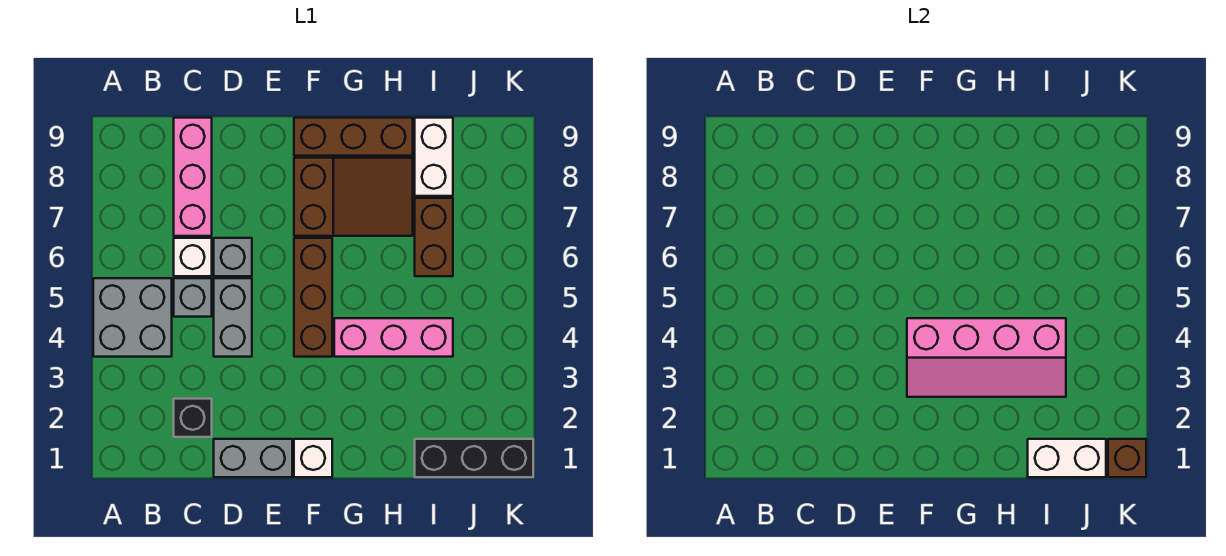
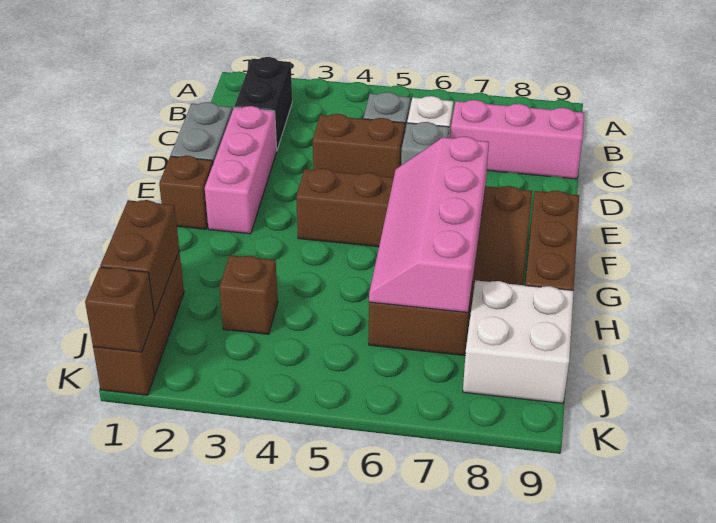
grey brick A4:B5 level 1 -> none
black brick C2 level 1 -> black brick B2:C2 level 1
grey brick D4:D5 level 1 -> brown brick D4:D5 level 1
white brick F1 level 1 -> brown brick F1 level 1
pink slope F3:I4 level 2 top 4 -> pink slope F6:I7 level 2 top 7
pink brick G4:I4 level 1 -> pink brick D2:F2 level 1
black brick I1:K1 level 1 -> brown brick I1:K1 level 1
white brick I1:J1 level 2 -> brown brick I1:J1 level 2
none -> brown brick I3 level 1
white brick I8:I9 level 1 -> white brick I8:J9 level 1

